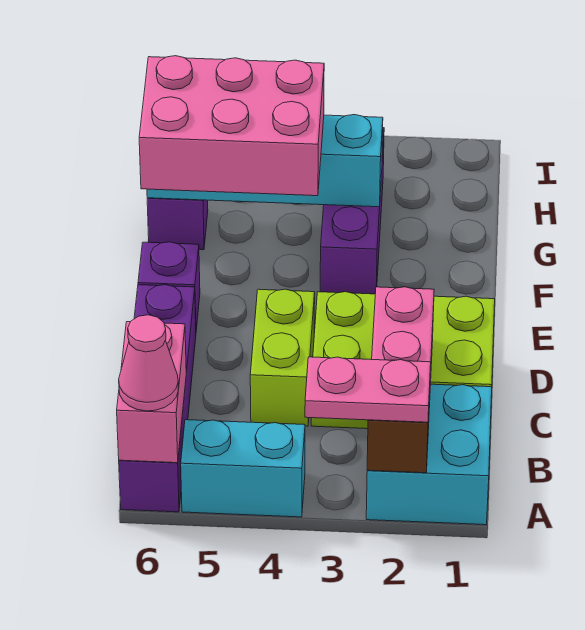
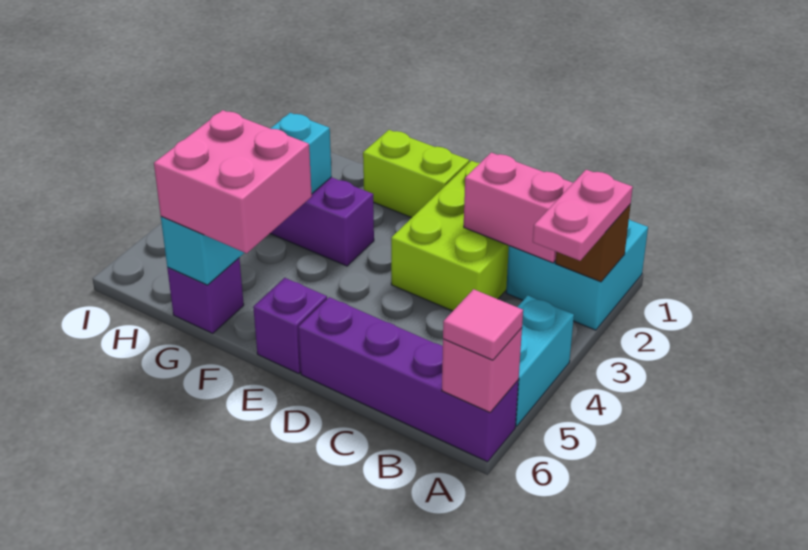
pink brick A6:B6 level 2 -> pink brick A6 level 2
pink cone A6 level 3 -> pink tile A6 level 3
lime brick C4:D4 level 1 -> lime brick E1:F1 level 1
pink brick F4:G6 level 3 -> pink brick F5:G6 level 3

